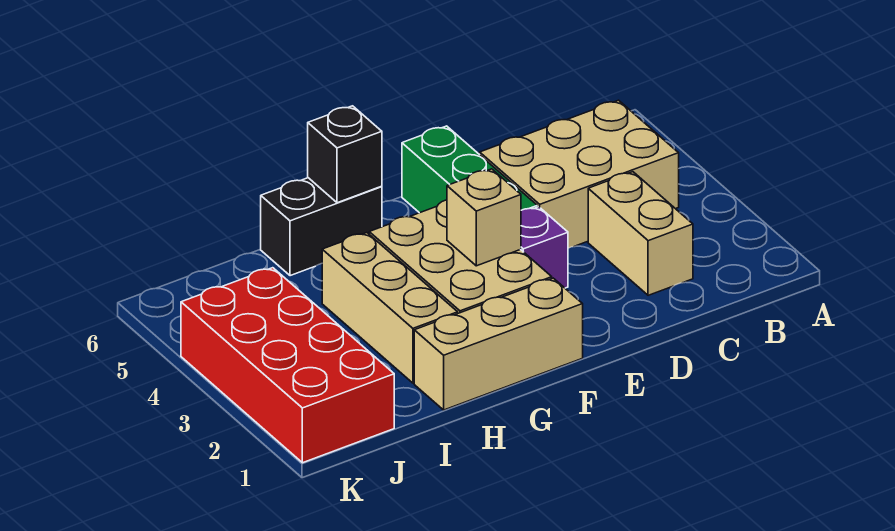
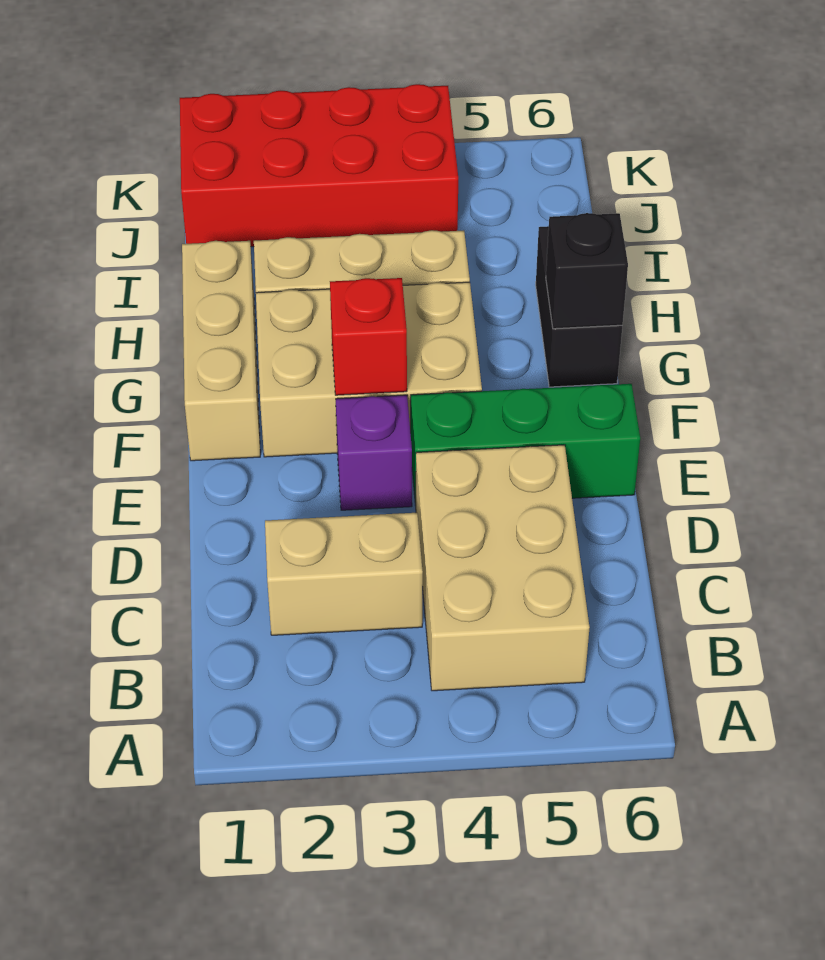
tan brick F3 level 2 -> red brick F3 level 2

